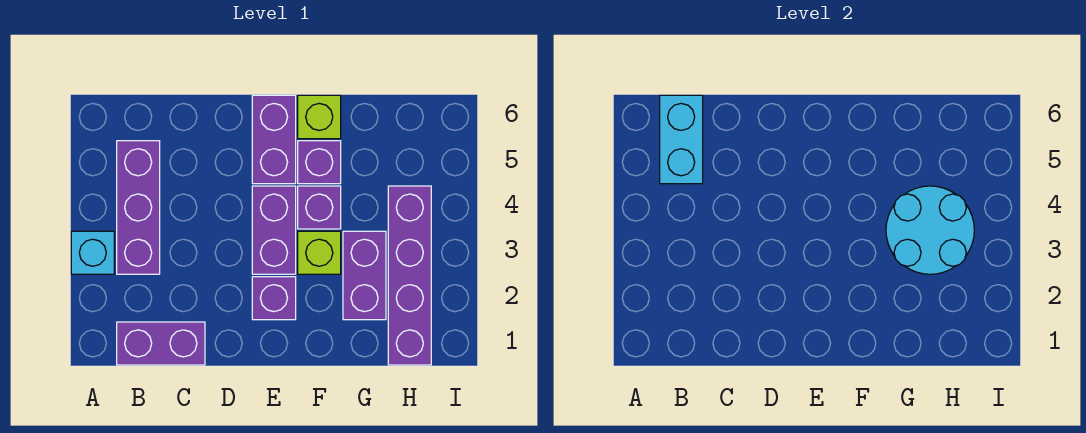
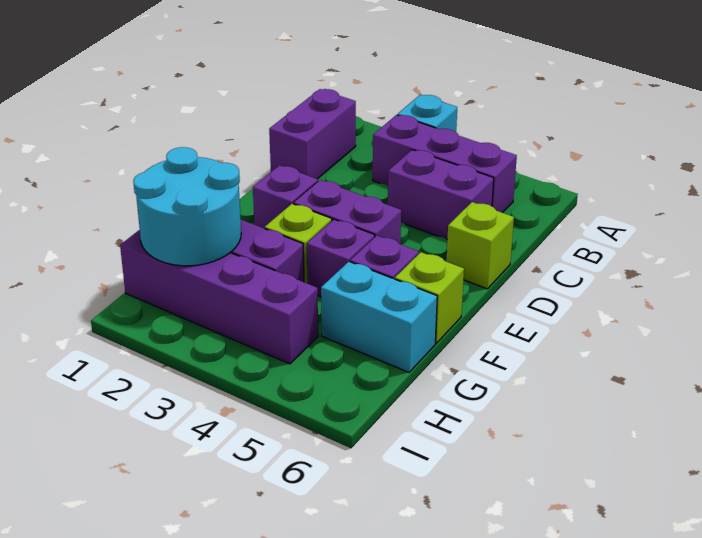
cyan brick B5:B6 level 2 -> cyan brick G5:G6 level 1
none -> lime brick D6 level 1
purple brick E5:E6 level 1 -> purple brick C4:C5 level 1
cyan round brick G3:H4 level 2 -> cyan round brick G1:H2 level 2

